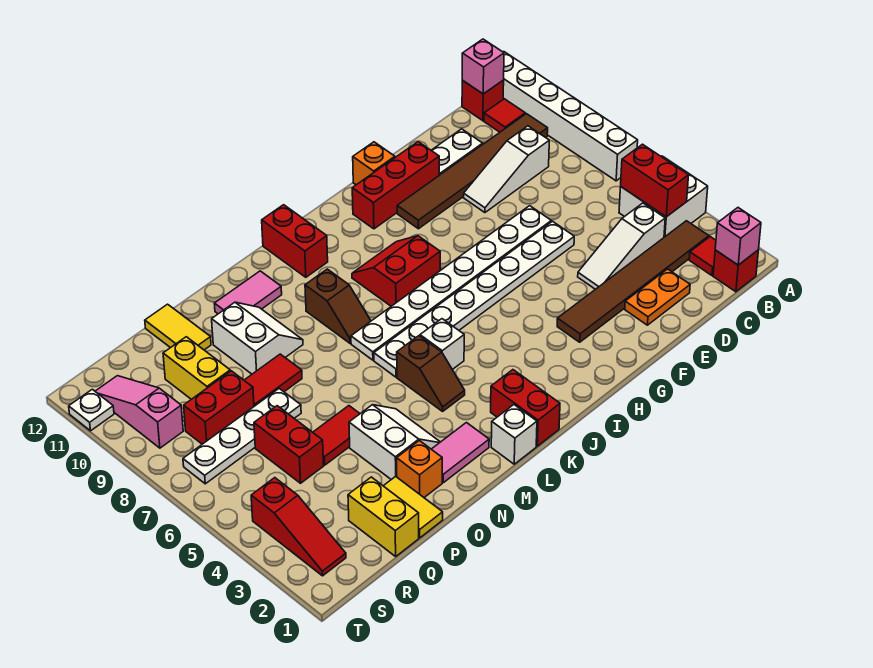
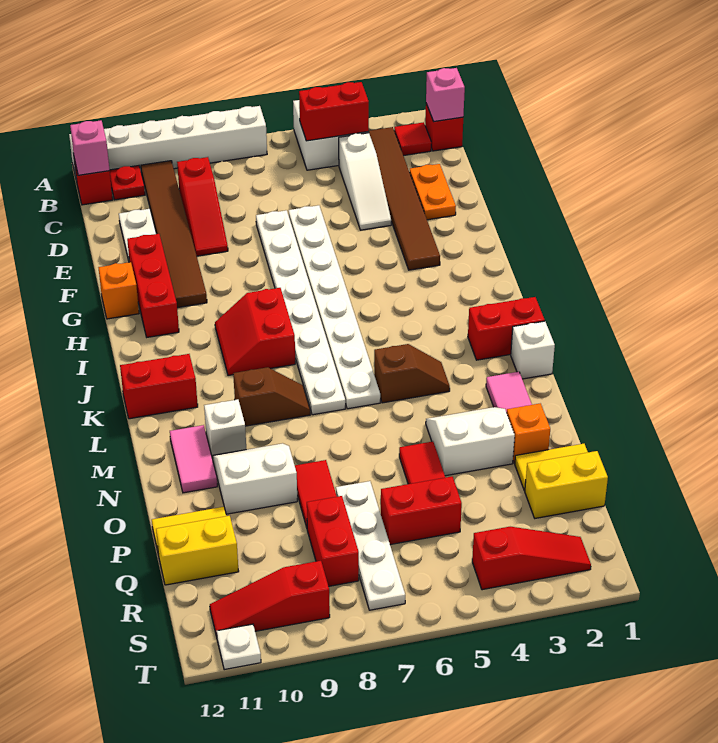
red tile B11 level 1 -> red plate B11 level 1
white slope C9:E9 level 1 top C -> red slope C9:E9 level 1 top C
white brick K5 level 1 -> white brick M10 level 1
yellow brick Q9:Q10 level 1 -> yellow brick Q11:Q12 level 1
pink slope S9:S11 level 1 top 9 -> red slope S9:S11 level 1 top 9

